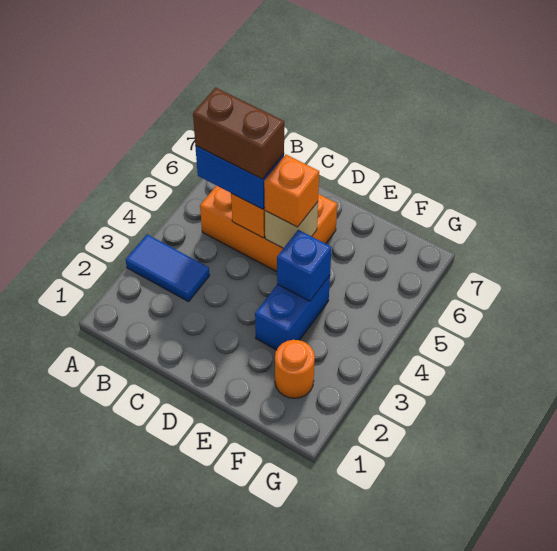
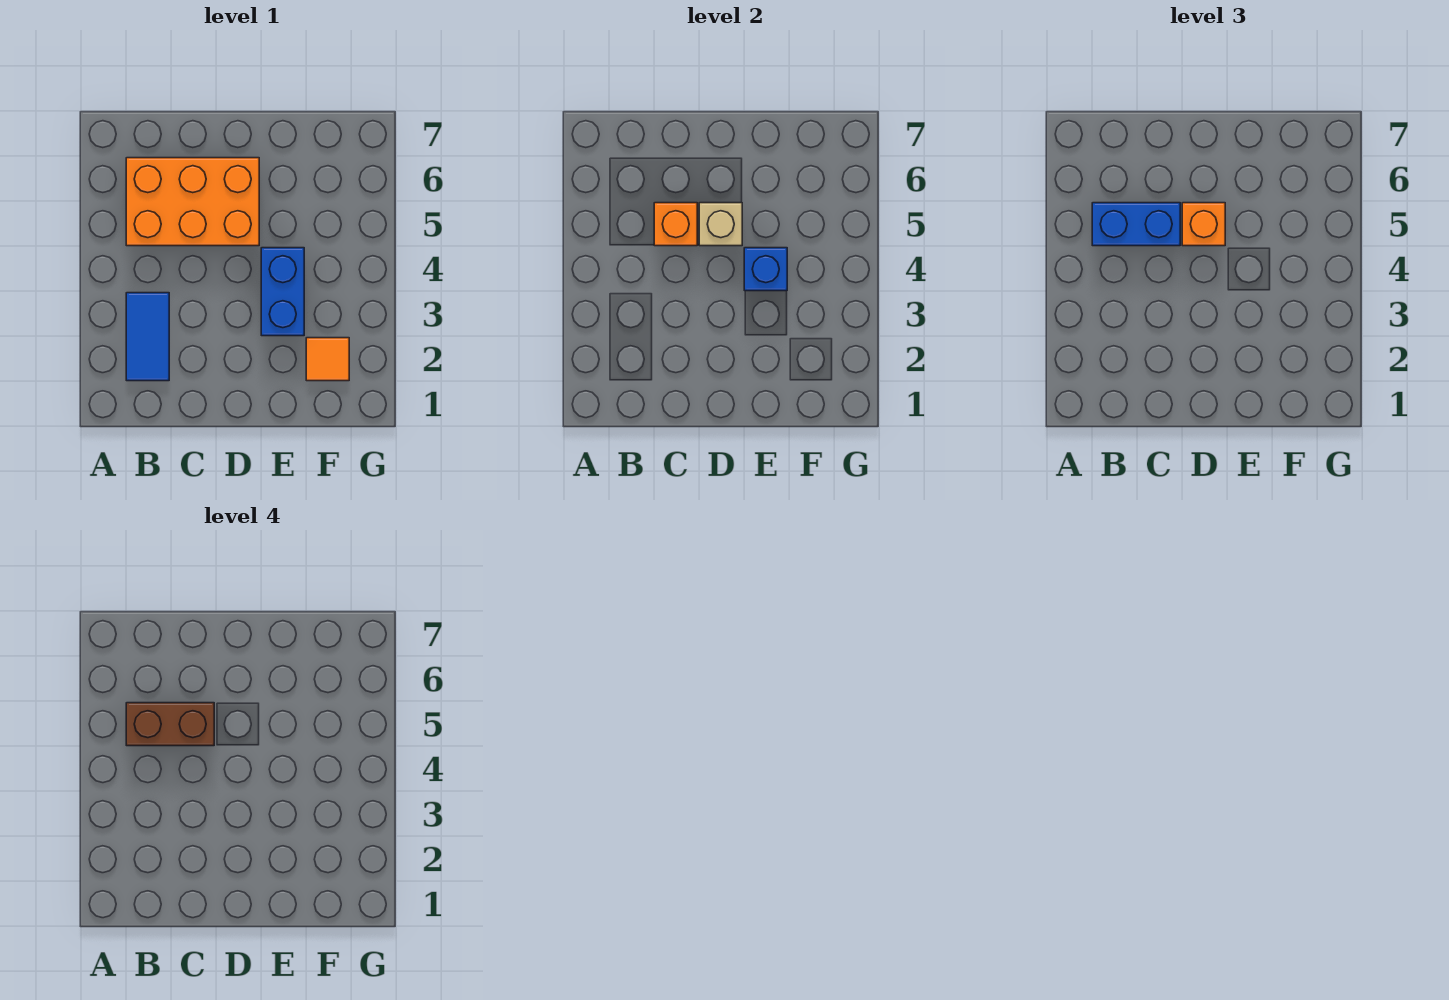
blue tile A3:B3 level 1 -> blue tile B2:B3 level 1
orange round brick F2 level 1 -> orange tile F2 level 1

